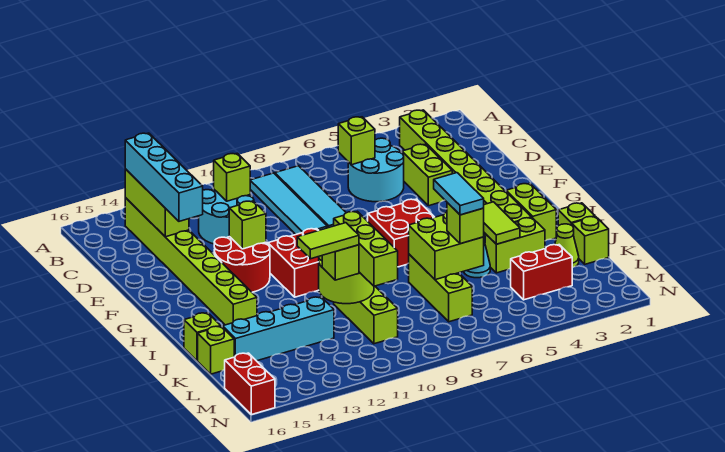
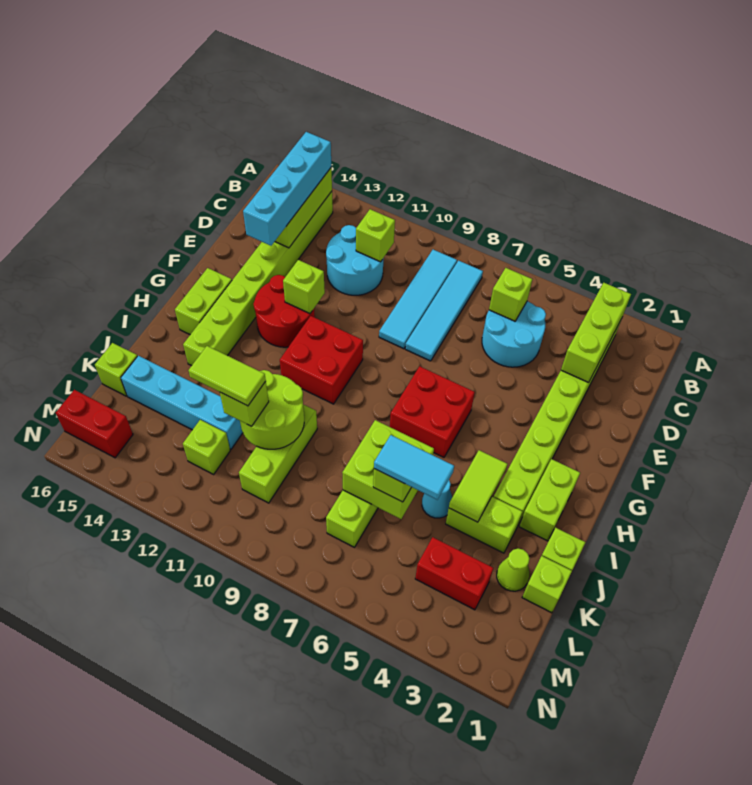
lime brick D4:E4 level 1 -> lime brick G15:H15 level 1
cyan tile J6:K6 level 4 -> cyan tile K5:K6 level 4
lime brick J10:L10 level 3 -> lime brick B3:D3 level 2
lime brick J16 level 1 -> lime brick L12 level 1
red brick M16:N16 level 1 -> red brick M15:M16 level 1

